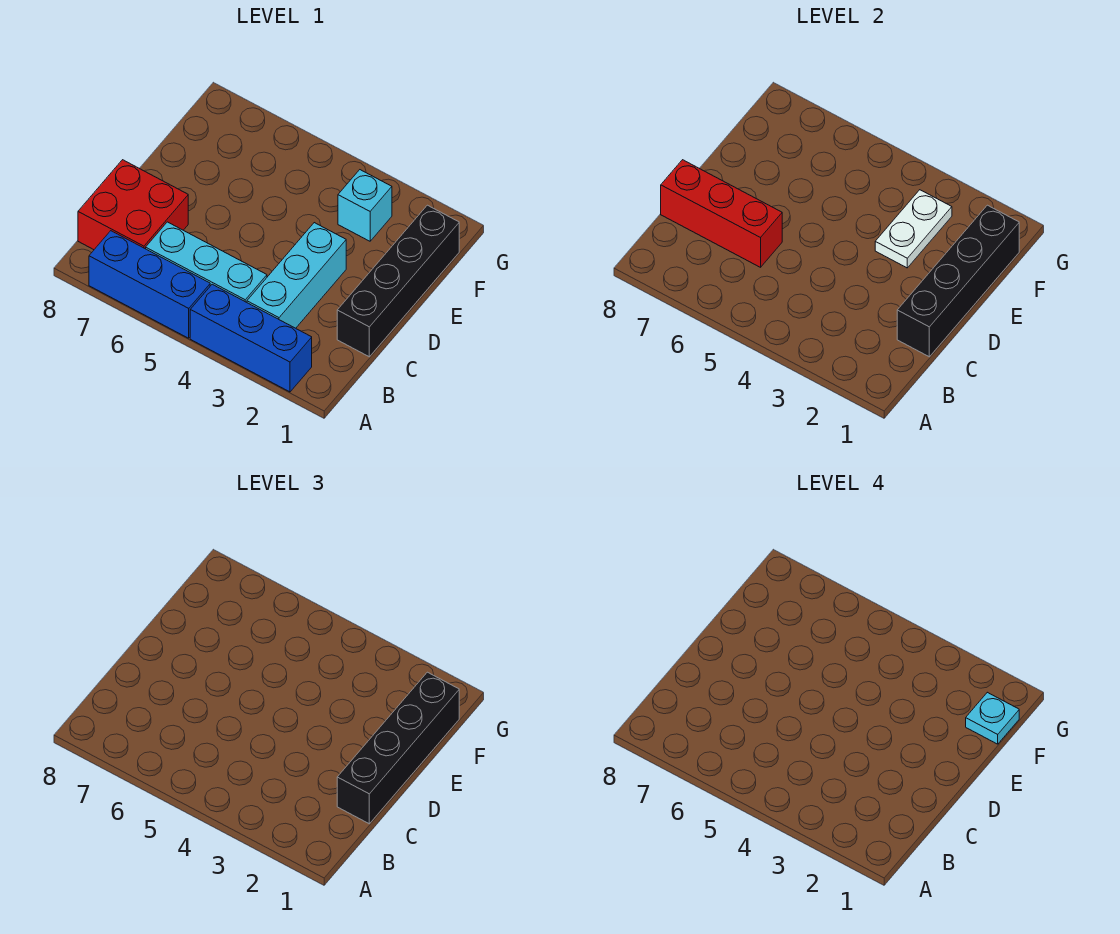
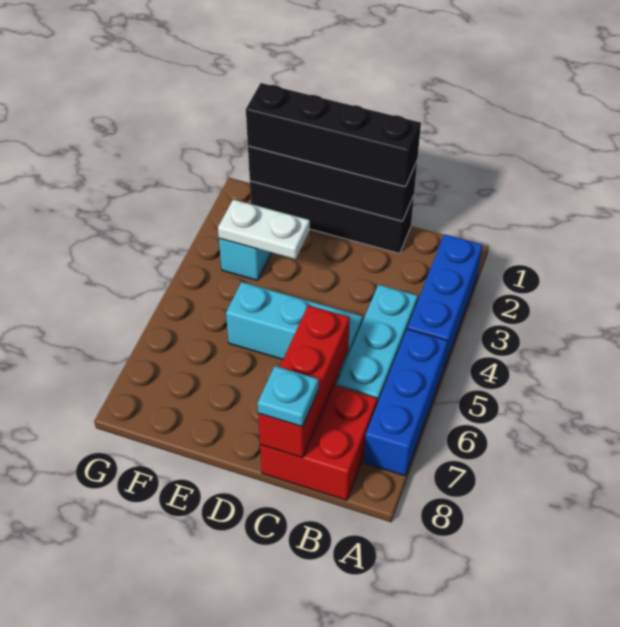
cyan brick B3:D3 level 1 -> cyan brick C5:E5 level 1
cyan plate F1 level 4 -> cyan plate C8 level 3

